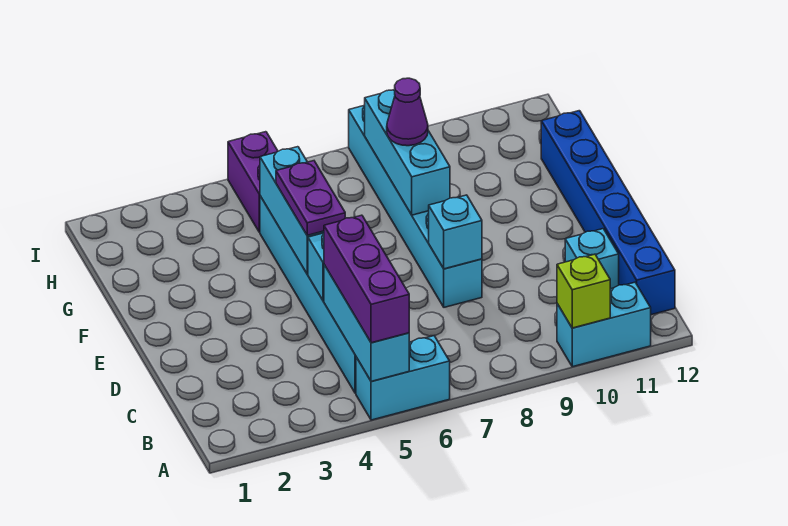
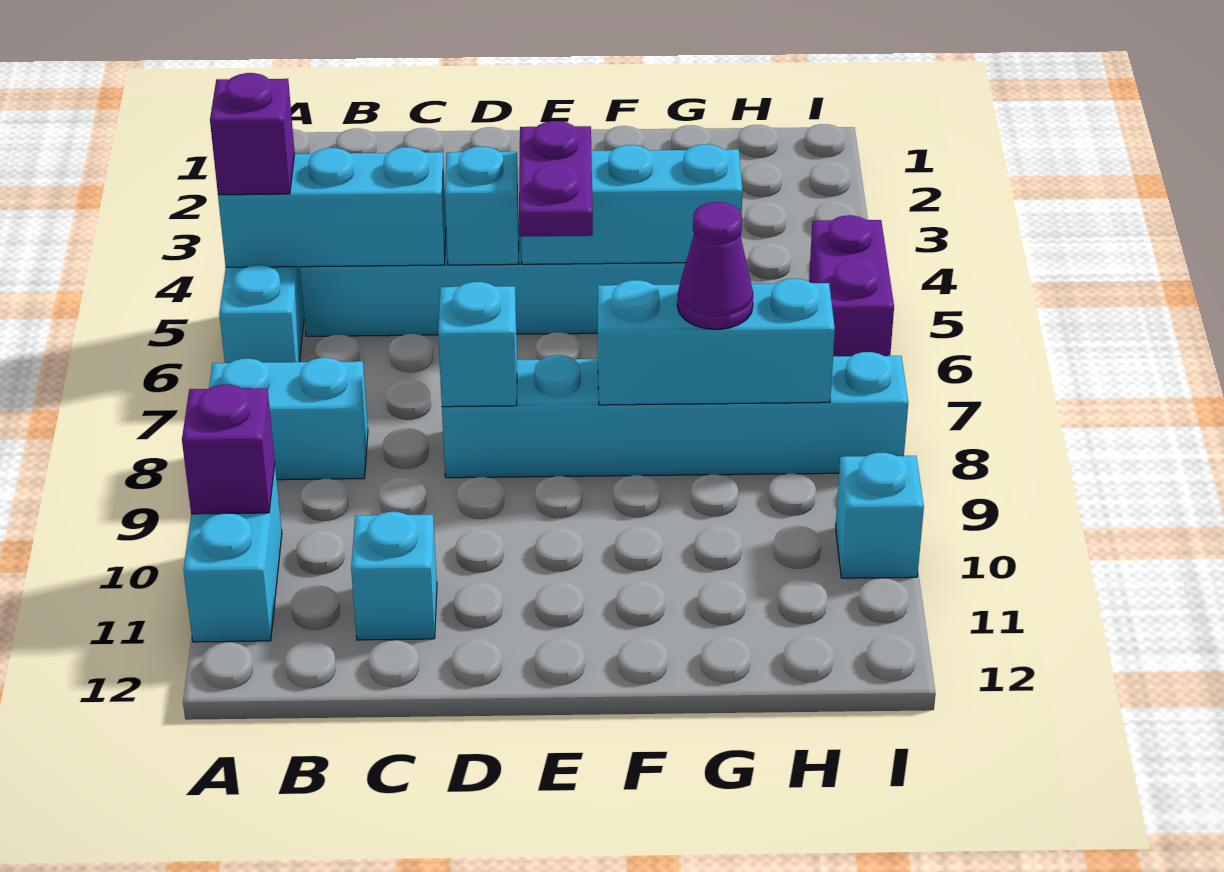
purple brick A5:C5 level 3 -> purple brick A5 level 3
none -> cyan brick A8:B8 level 1
lime brick A10 level 2 -> purple brick A10 level 2
blue brick B12:G12 level 1 -> none
purple plate E5:F5 level 3 -> purple plate E5:E6 level 3
purple brick H5:I5 level 1 -> purple brick I5:I6 level 1
none -> cyan brick I10 level 1

